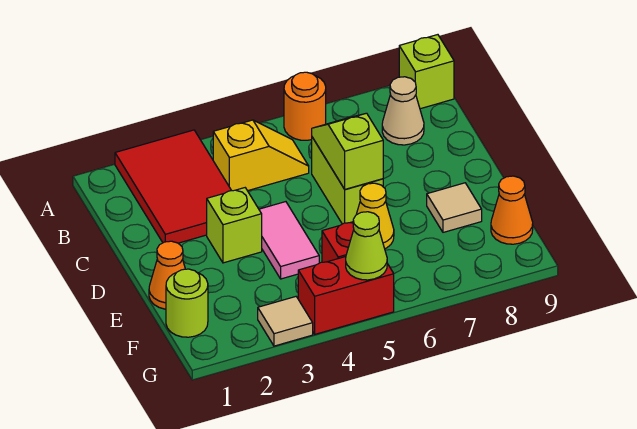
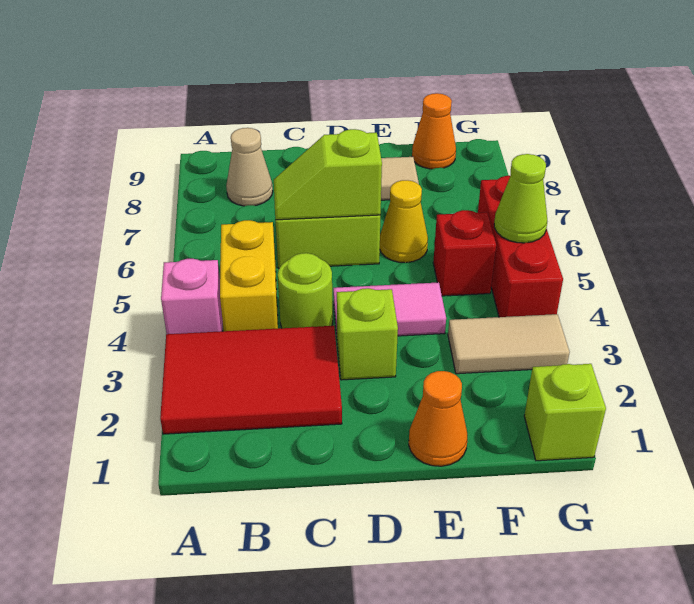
none -> pink brick A4 level 1
orange round brick A6 level 1 -> none
lime brick A9 level 1 -> lime brick G1 level 1
yellow slope B4:B5 level 1 top 4 -> yellow brick B4:B5 level 1
lime round brick F1 level 1 -> lime round brick C4 level 1
tan tile G3 level 1 -> tan tile F3:G3 level 1
red brick G4:G5 level 1 -> red brick G4:G6 level 1

